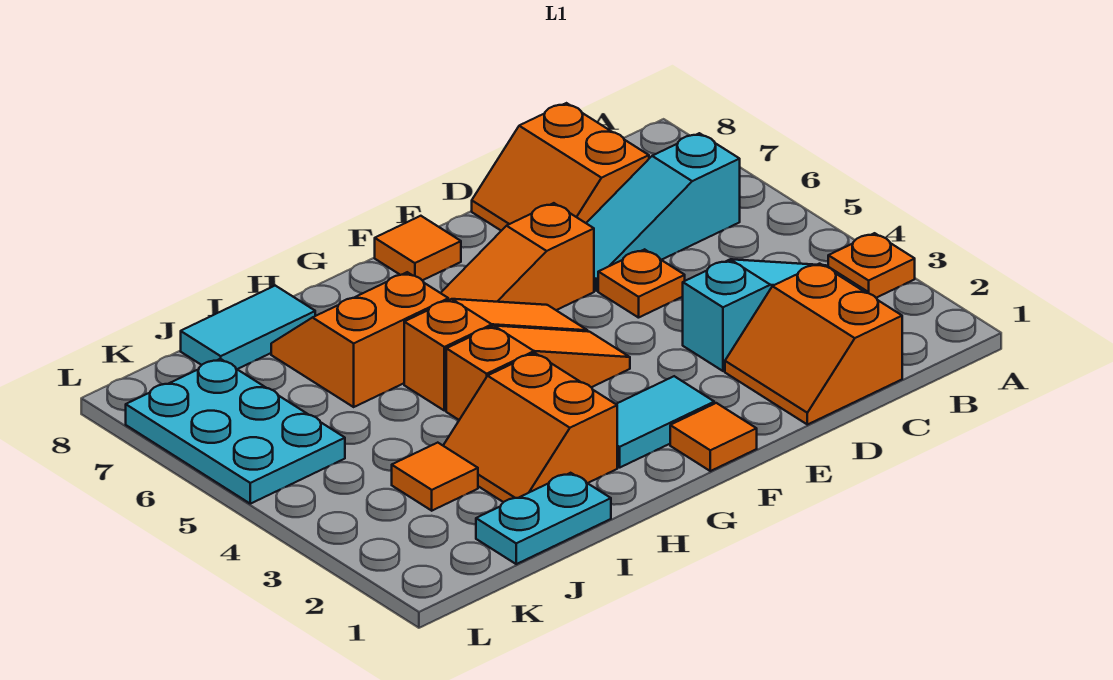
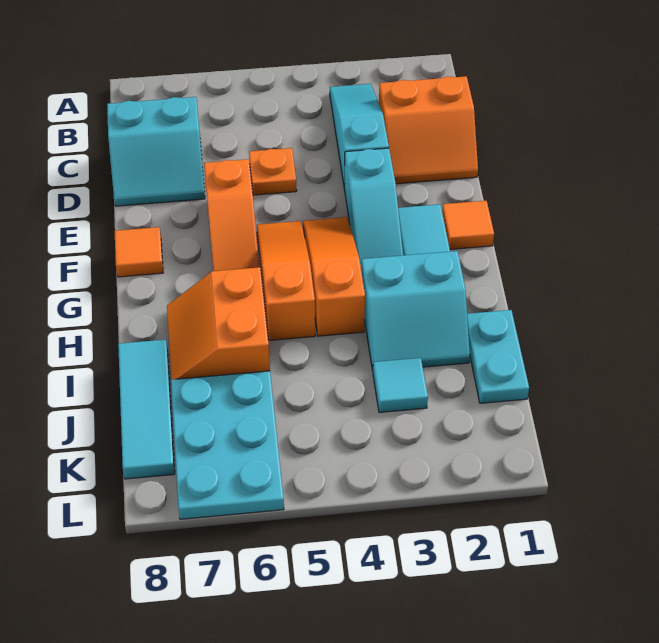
orange plate A3 level 1 -> none
cyan slope B6:D6 level 1 top B -> cyan slope E3:G3 level 1 top E
orange slope C7:D8 level 1 top C -> cyan slope C7:D8 level 1 top C
orange slope H2:I3 level 1 top H -> cyan slope H2:I3 level 1 top H
cyan tile I8:J8 level 1 -> cyan tile I8:K8 level 1
orange tile J3 level 1 -> cyan tile J3 level 1
cyan plate K5:L7 level 1 -> cyan plate J6:L7 level 1

